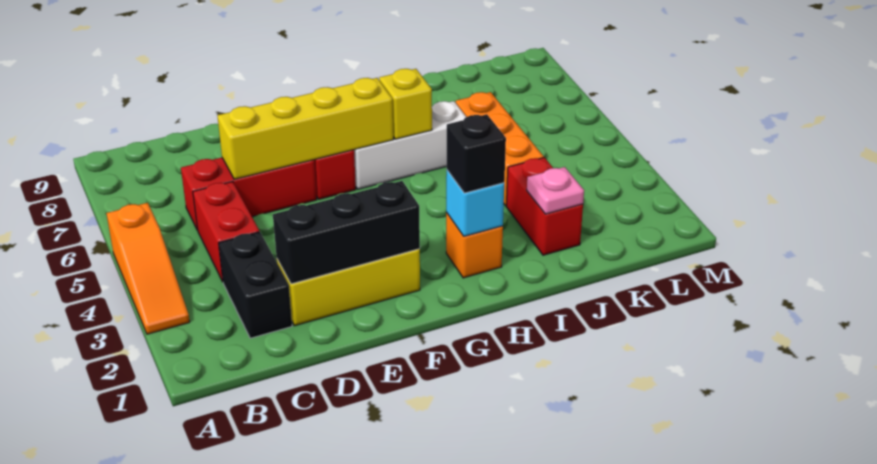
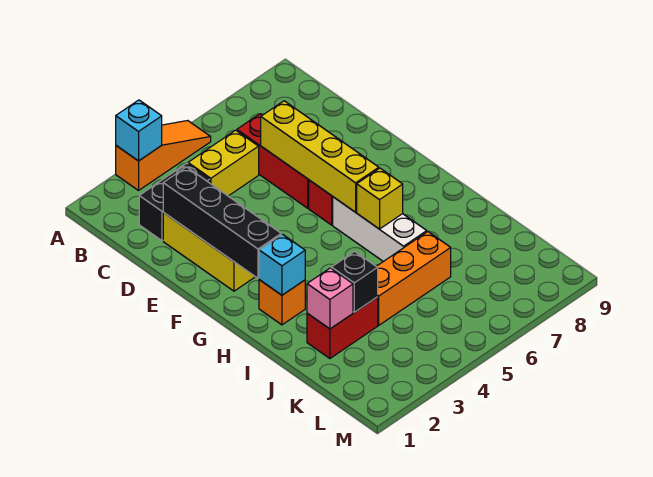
orange slope A3:A5 level 1 top 5 -> orange slope A3:A5 level 1 top 3
none -> cyan brick A3 level 2
red brick C4:C5 level 1 -> yellow brick C4:C5 level 1
black brick D2:F2 level 2 -> black brick D2:G2 level 2
black brick H2 level 3 -> black brick J3 level 2
pink plate J2 level 2 -> pink brick J2 level 2

